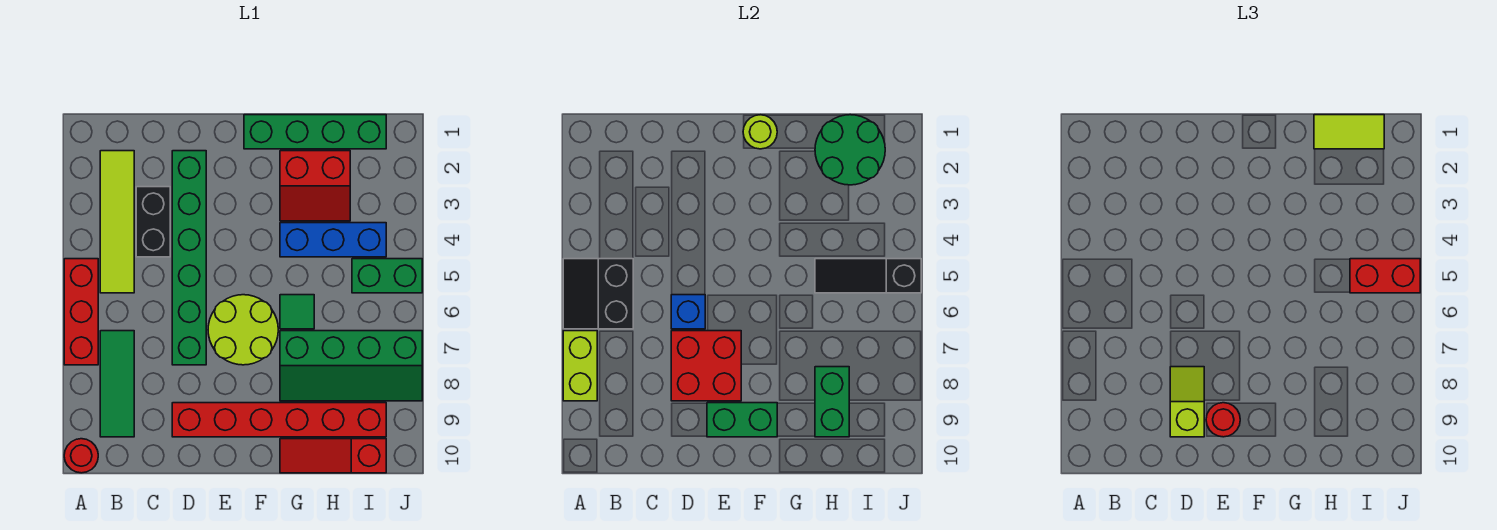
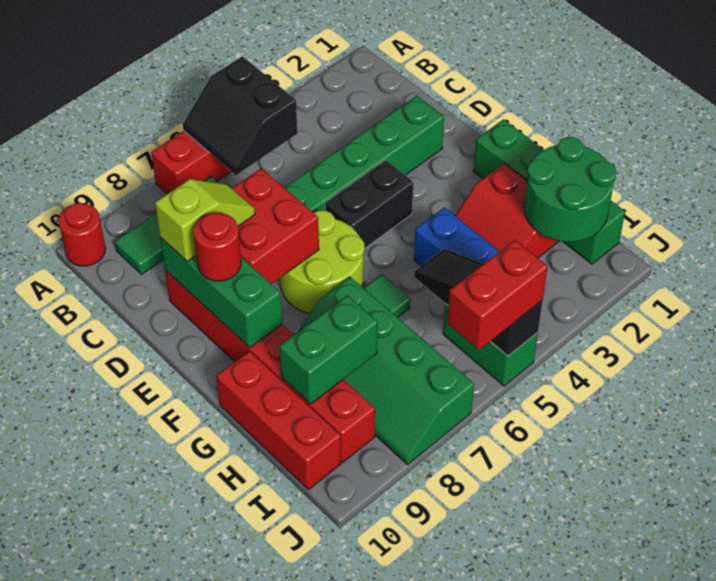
black slope A5:B6 level 2 top B -> black slope A5:B6 level 2 top 5
lime brick A7:A8 level 2 -> none
lime tile B2:B5 level 1 -> none
black brick C3:C4 level 1 -> black brick E4:E5 level 1
blue brick D6 level 2 -> none
green brick E9:F9 level 2 -> green brick D9:F9 level 2
lime round brick F1 level 2 -> none
red slope G10:I10 level 1 top I -> red brick G10:I10 level 1
lime tile H1:I1 level 3 -> none
red brick I5:J5 level 3 -> red brick J5:J6 level 3

